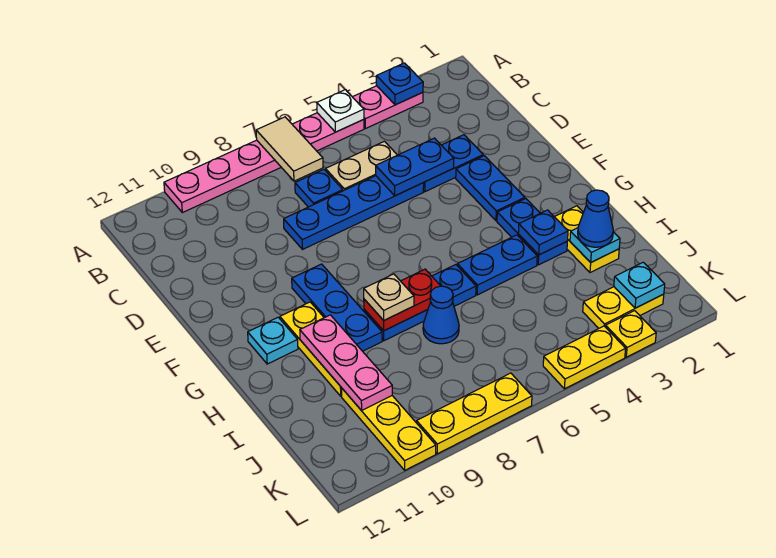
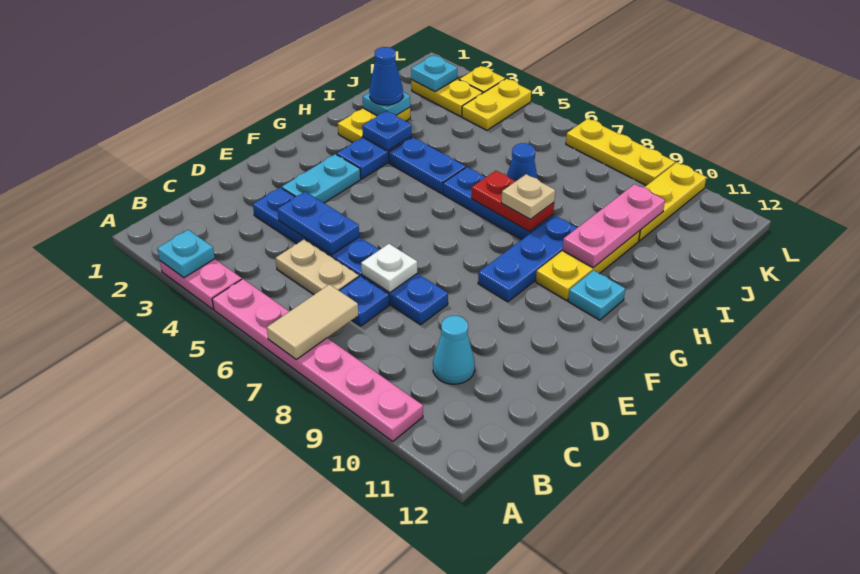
blue plate A3 level 2 -> cyan plate A3 level 2
white plate A5 level 2 -> white plate D7 level 2
none -> cyan cone C10 level 1
blue plate E3:F3 level 1 -> cyan plate E3:F3 level 1
yellow plate L4:L5 level 1 -> yellow plate K4:L4 level 1

